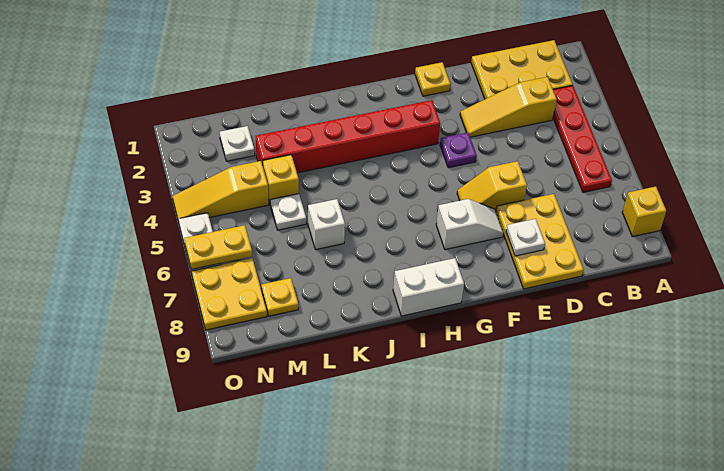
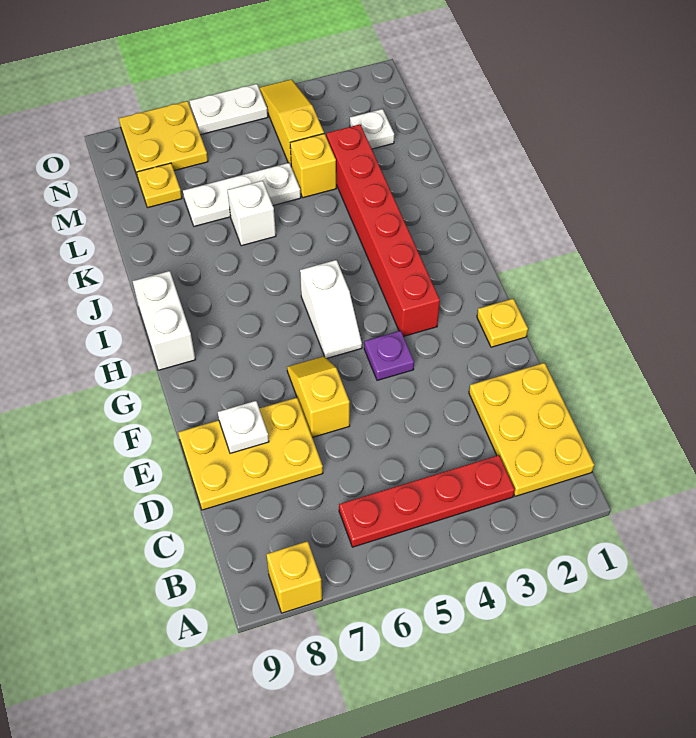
yellow slope C3:E3 level 1 top C -> none
white slope F7:G7 level 1 top G -> white slope G5:H5 level 1 top H
white plate L5 level 1 -> white plate L5:L7 level 1
yellow plate N6:O6 level 2 -> none

